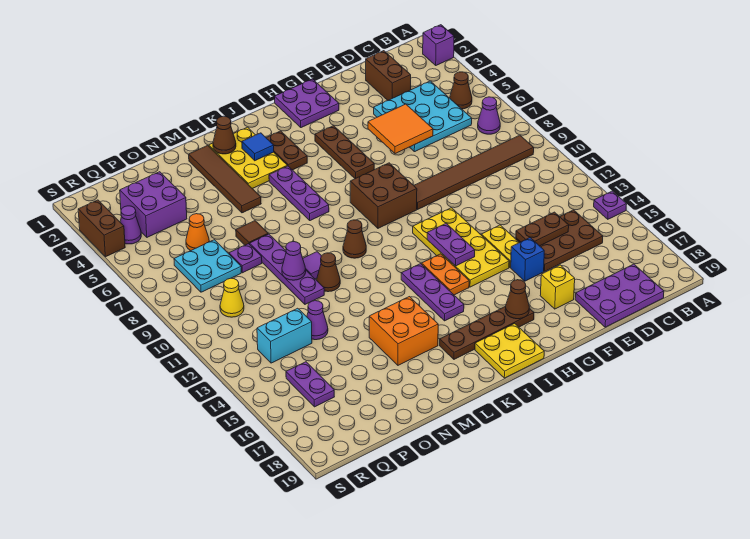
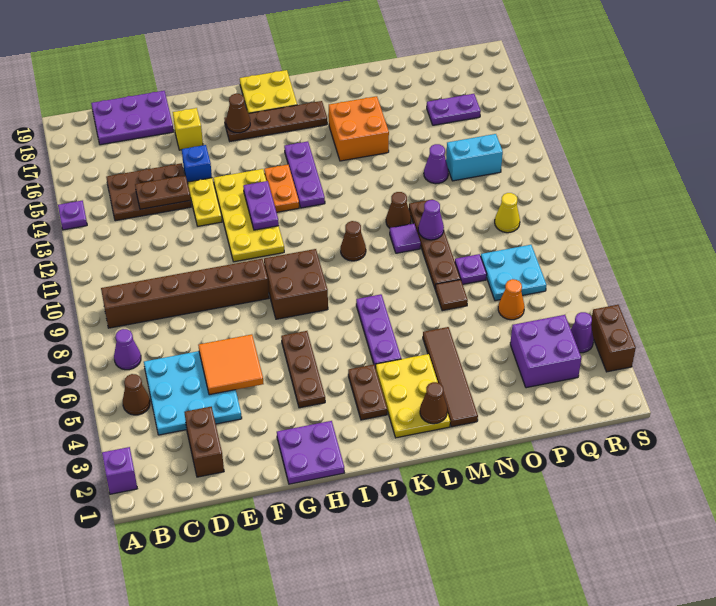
brown tile B9:G9 level 1 -> brown brick B9:G9 level 1
blue tile K3 level 2 -> none
purple plate N8:N11 level 1 -> brown plate N8:N11 level 1
purple plate Q15:Q16 level 1 -> purple plate P16:Q16 level 1

